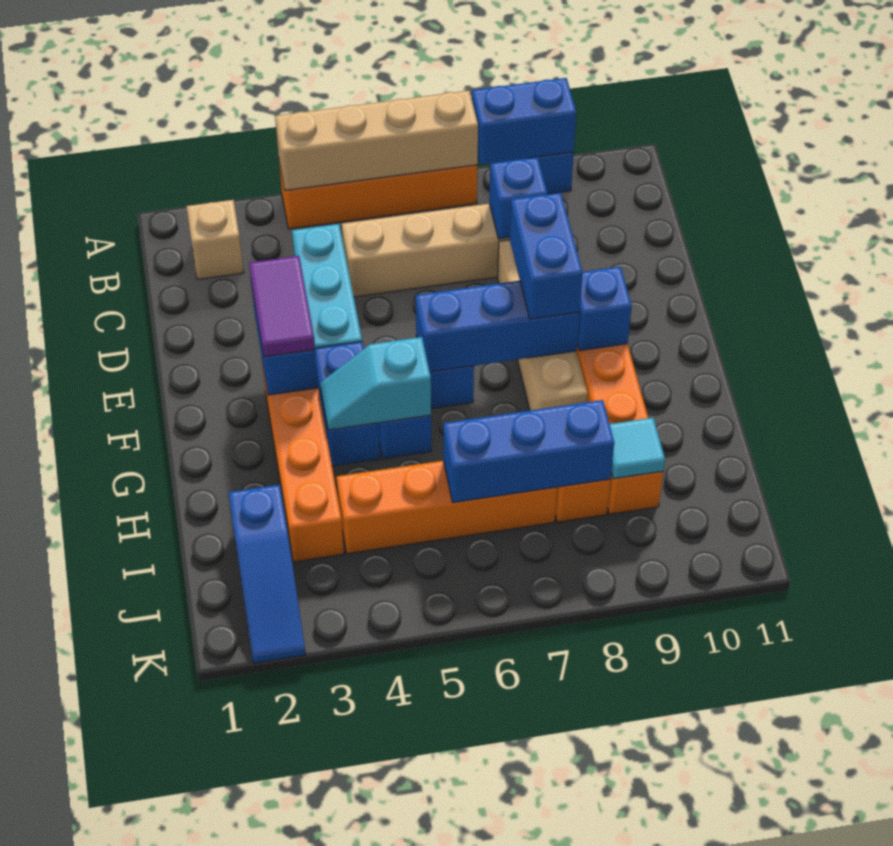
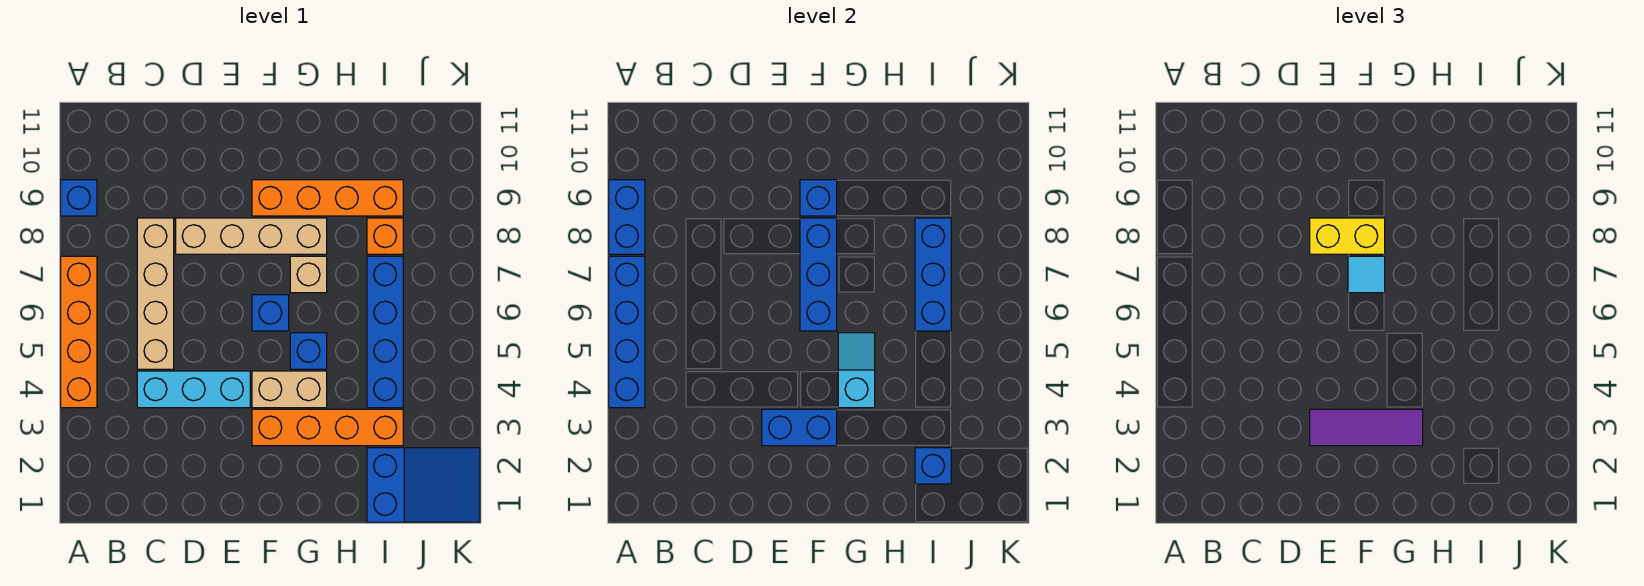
tan brick A4:A7 level 2 -> blue brick A4:A7 level 2
tan brick B2 level 1 -> tan brick G7 level 1
blue brick C8 level 2 -> blue brick I2 level 2
purple tile E3:F3 level 3 -> purple tile E3:G3 level 3
blue brick E8:F8 level 3 -> yellow brick E8:F8 level 3
blue brick F4:G4 level 1 -> tan brick F4:G4 level 1
cyan slope G4:G5 level 2 top 5 -> cyan slope G4:G5 level 2 top 4
blue slope I2:K2 level 1 top I -> blue slope I1:K2 level 1 top I
orange brick I4:I7 level 1 -> blue brick I4:I7 level 1
cyan tile I9 level 2 -> cyan tile F7 level 3

